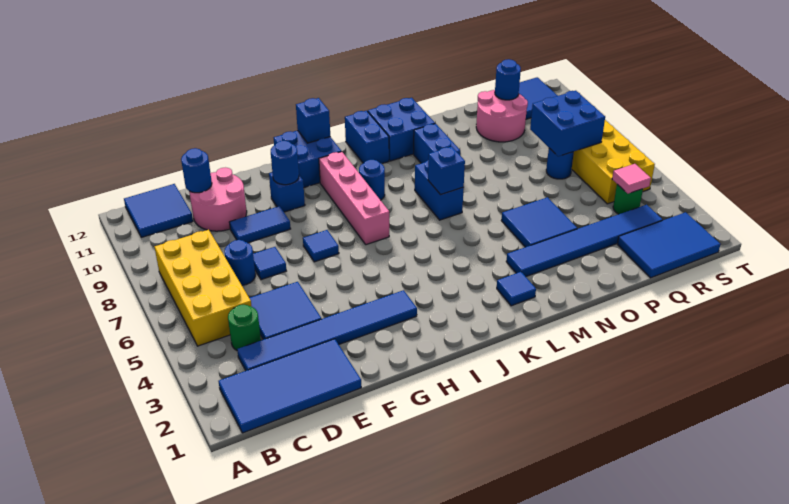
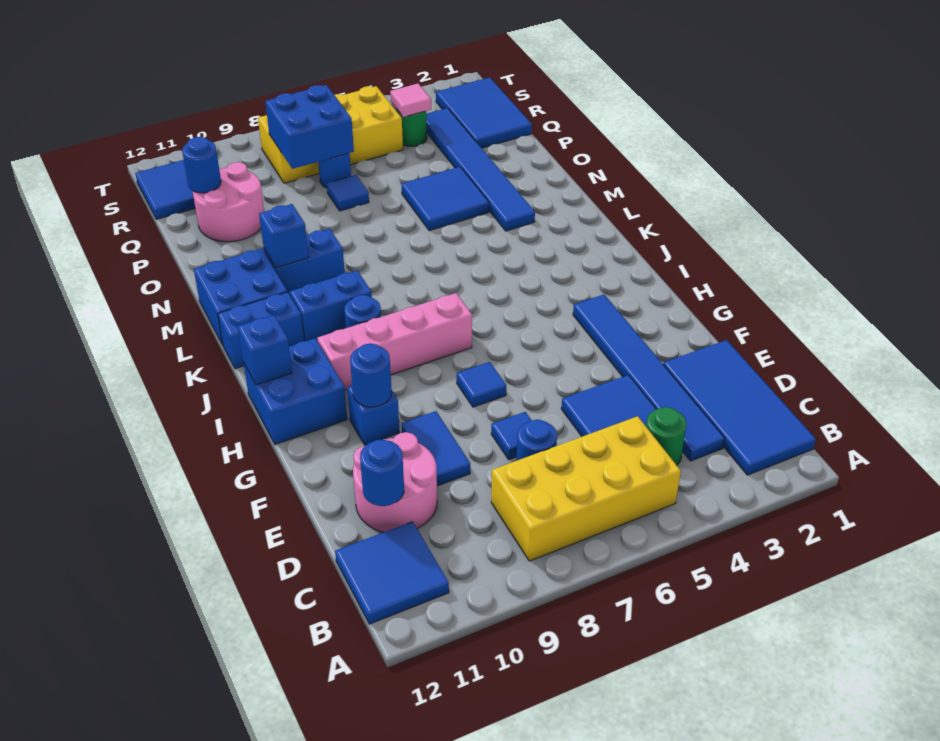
blue tile L2 level 1 -> blue tile P7 level 1
blue brick L7:L8 level 1 -> blue brick K9:K10 level 1
blue brick L7 level 2 -> blue brick M10 level 2

